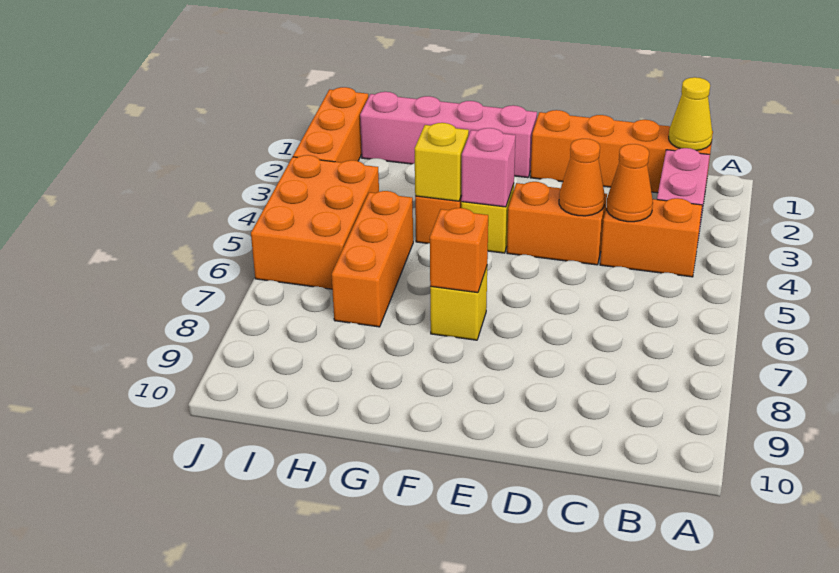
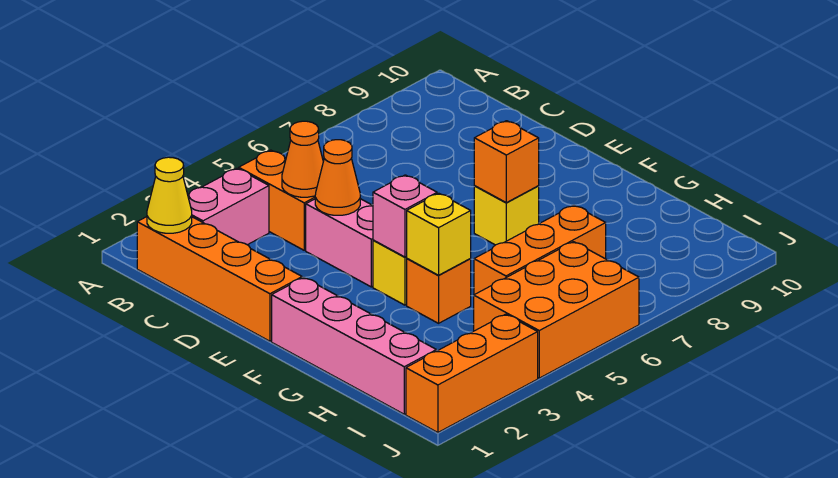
orange brick D4:E4 level 1 -> pink brick D4:E4 level 1

